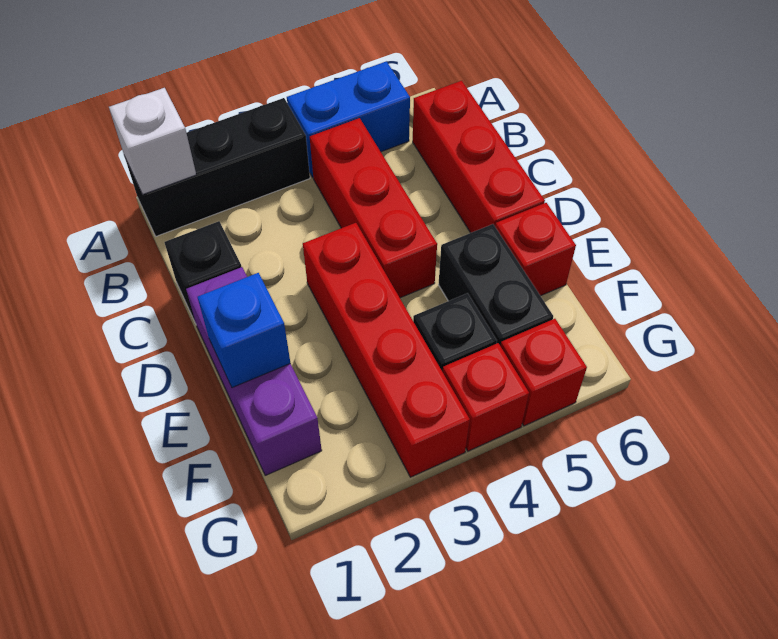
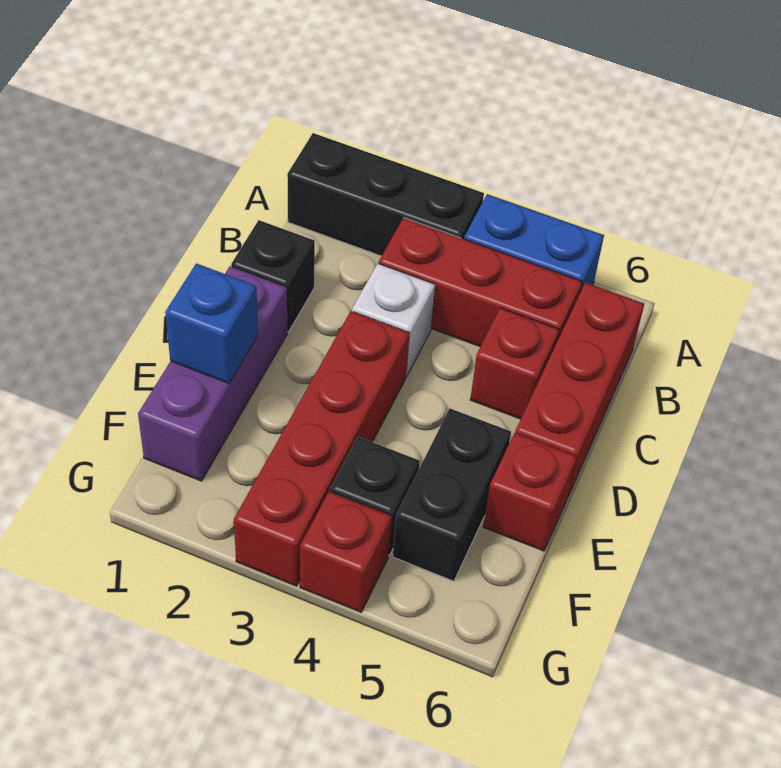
white brick A1 level 2 -> white brick C3 level 1
red brick B4:D4 level 1 -> red brick B3:B5 level 1
red brick G5 level 1 -> red brick C5 level 1

